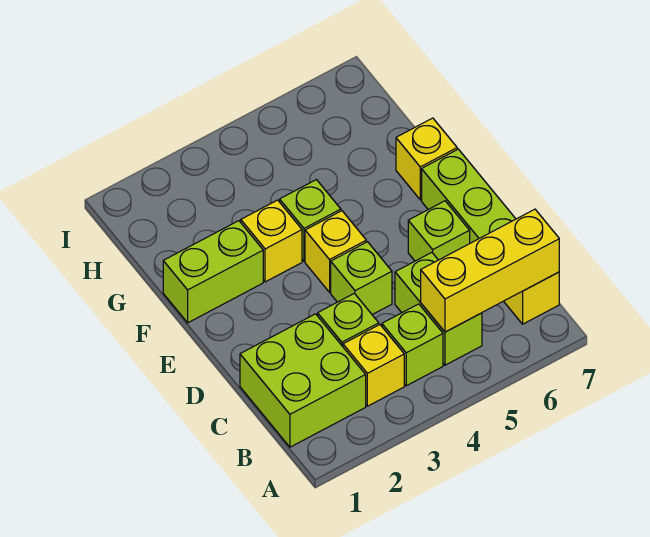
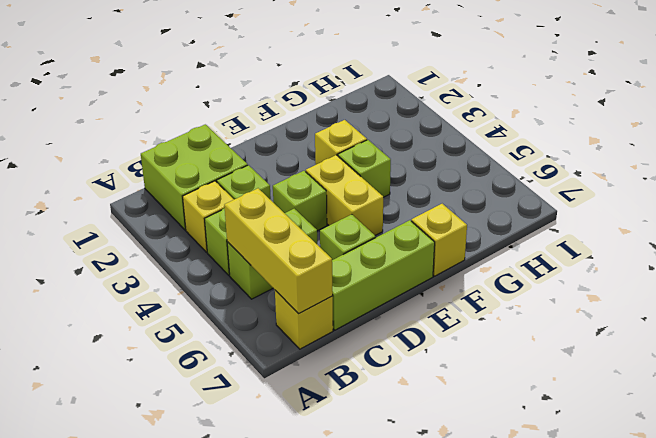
yellow brick E4 level 1 -> yellow brick E4:E5 level 1
lime brick F1:F2 level 1 -> none

